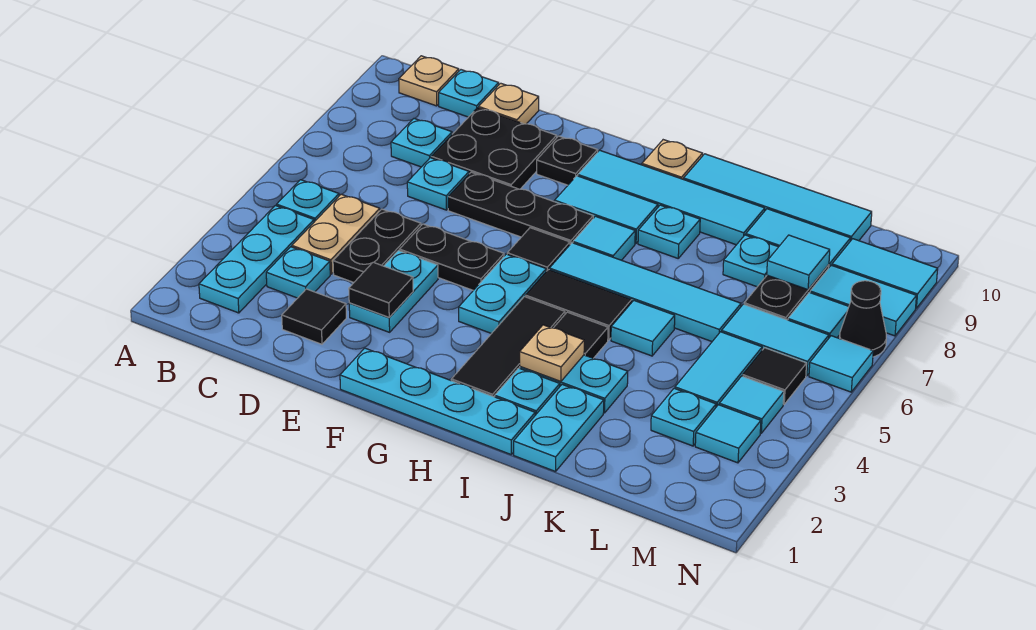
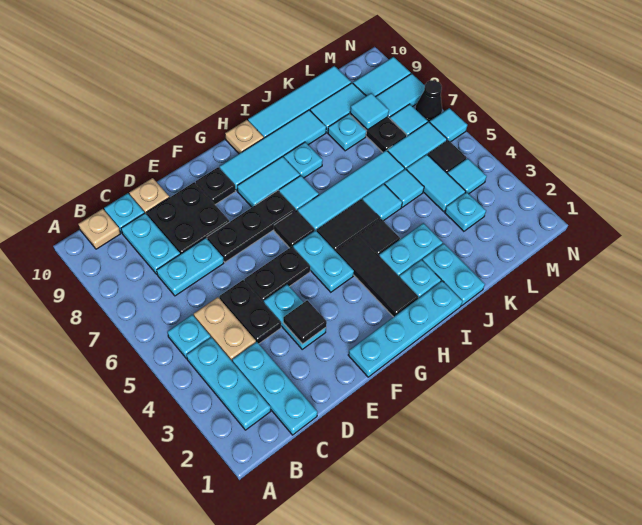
cyan plate C3 level 1 -> cyan plate C1:C3 level 1
cyan plate C8 level 1 -> cyan plate C8:C9 level 1
black tile D2 level 1 -> none
cyan plate D7 level 1 -> cyan plate C7:D7 level 1
tan plate I3 level 2 -> none
cyan tile M3 level 1 -> cyan tile K5 level 1

